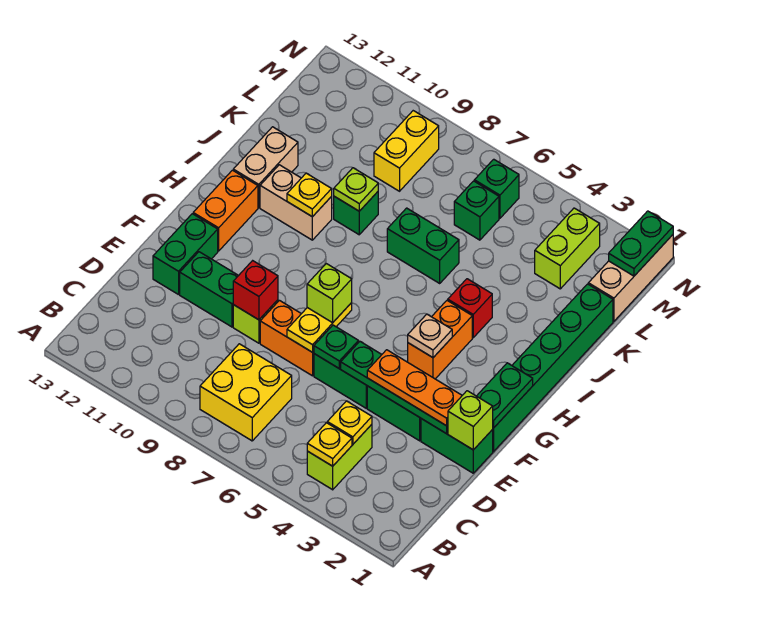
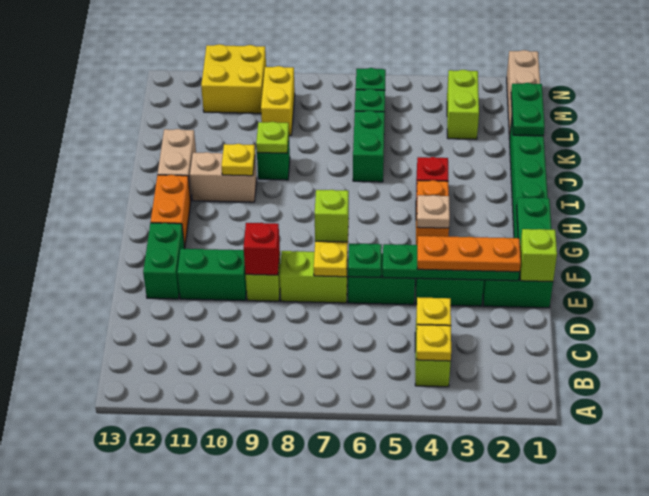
yellow brick B7:C8 level 1 -> yellow brick M10:N11 level 1
orange brick E7:E8 level 1 -> lime brick E7:E8 level 1
green brick J6:J7 level 1 -> green brick J6:K6 level 1
green plate M1:N1 level 2 -> green plate K1:L1 level 2

